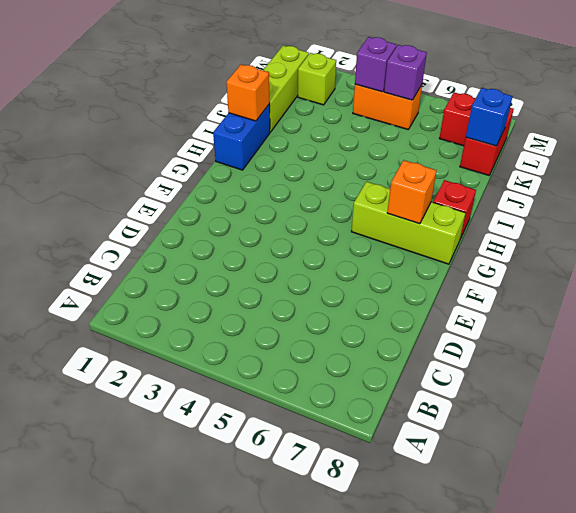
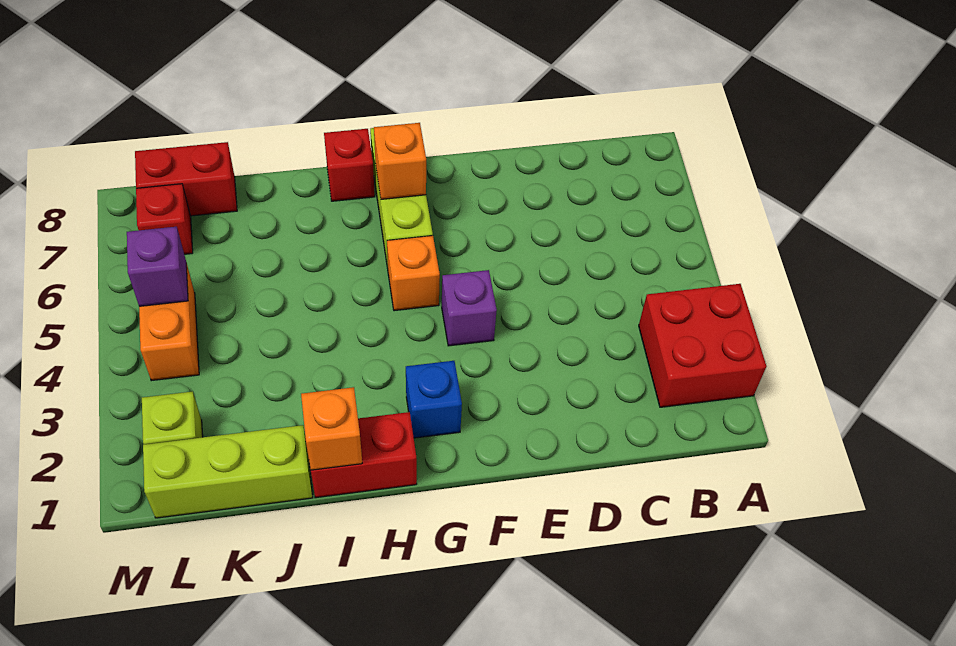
none -> red brick A2:B3 level 1
none -> orange brick G5 level 1
blue brick H1:I1 level 1 -> red brick H1:I1 level 1
blue brick K8 level 2 -> blue brick G2 level 1
purple brick L4 level 2 -> purple brick F4 level 1

